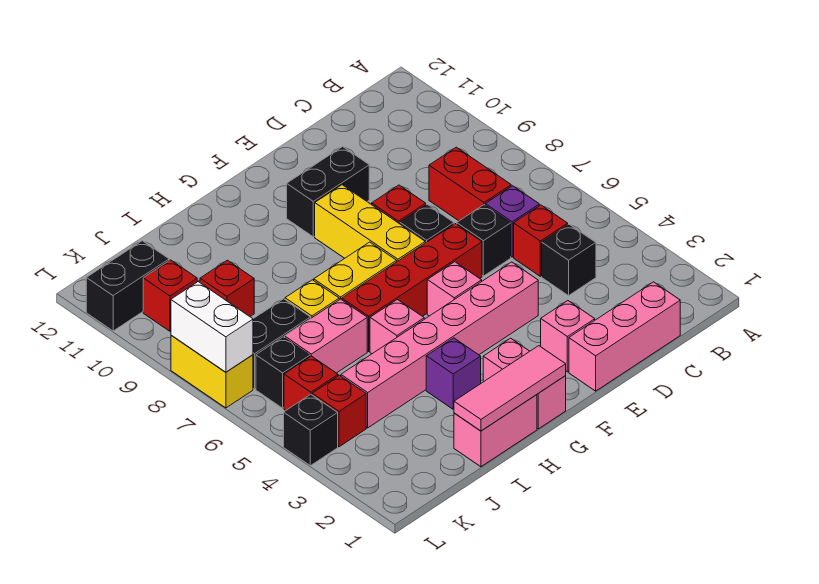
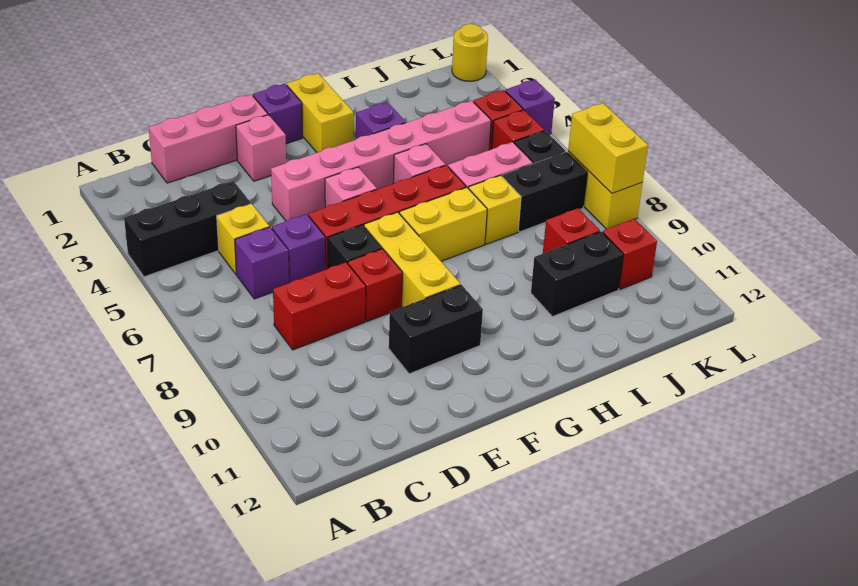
black brick C4 level 1 -> black brick A4:C4 level 1
red brick C5 level 1 -> yellow brick C5 level 1
red brick C7:C8 level 1 -> red brick C8:D8 level 1
black brick D6 level 1 -> purple brick D6 level 1
none -> purple brick F1 level 1
pink brick G1:G2 level 1 -> yellow brick G1:G2 level 1
pink tile G1:I1 level 2 -> none
pink brick H1:I1 level 1 -> none
black brick K11:L11 level 1 -> black brick I10:J10 level 1
none -> yellow round brick L1 level 1
black brick L4 level 1 -> purple brick L4 level 1
white brick L7:L8 level 2 -> yellow brick L7:L8 level 2

